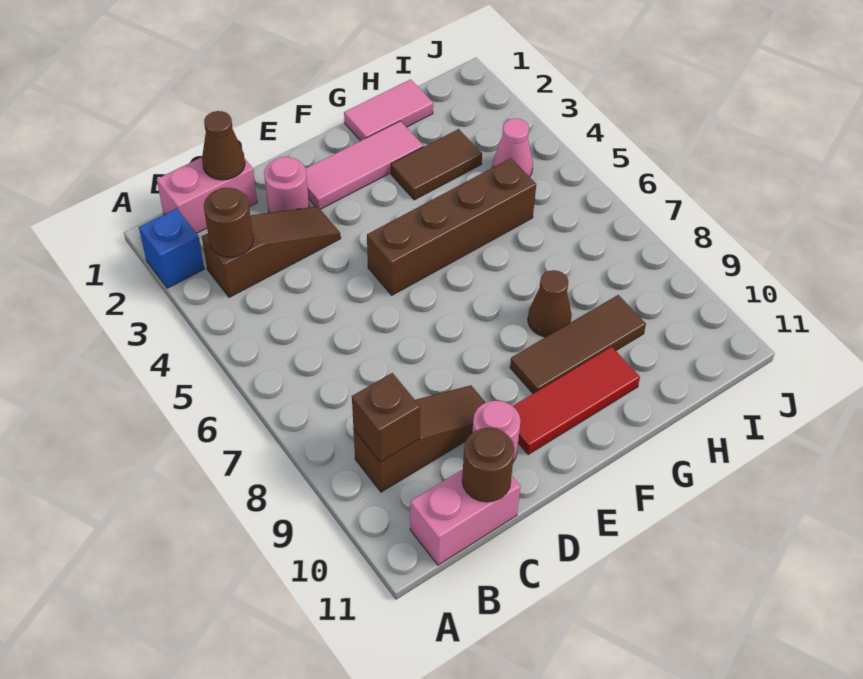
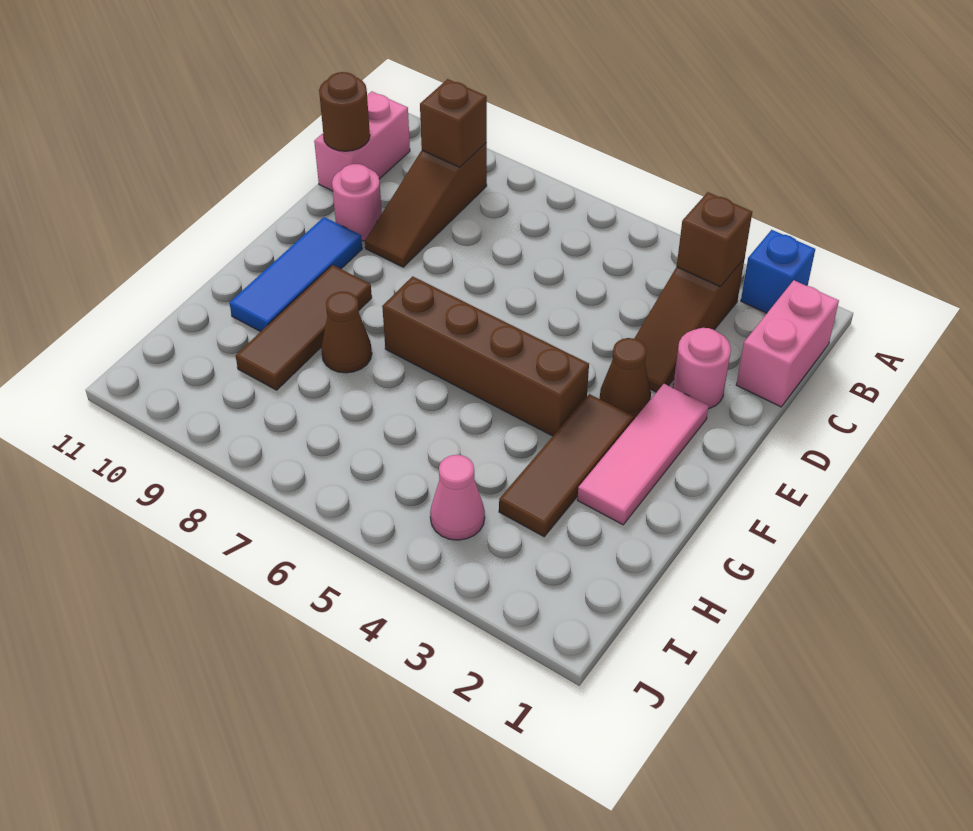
brown round brick B3 level 2 -> brown brick B3 level 2
brown cone C1 level 2 -> brown cone E3 level 1
brown brick E5:H5 level 1 -> brown brick F4:F7 level 1
red tile E10:G10 level 1 -> blue tile E10:G10 level 1
pink tile G1:H1 level 1 -> none
brown tile G3:H3 level 1 -> brown tile F3:H3 level 1

